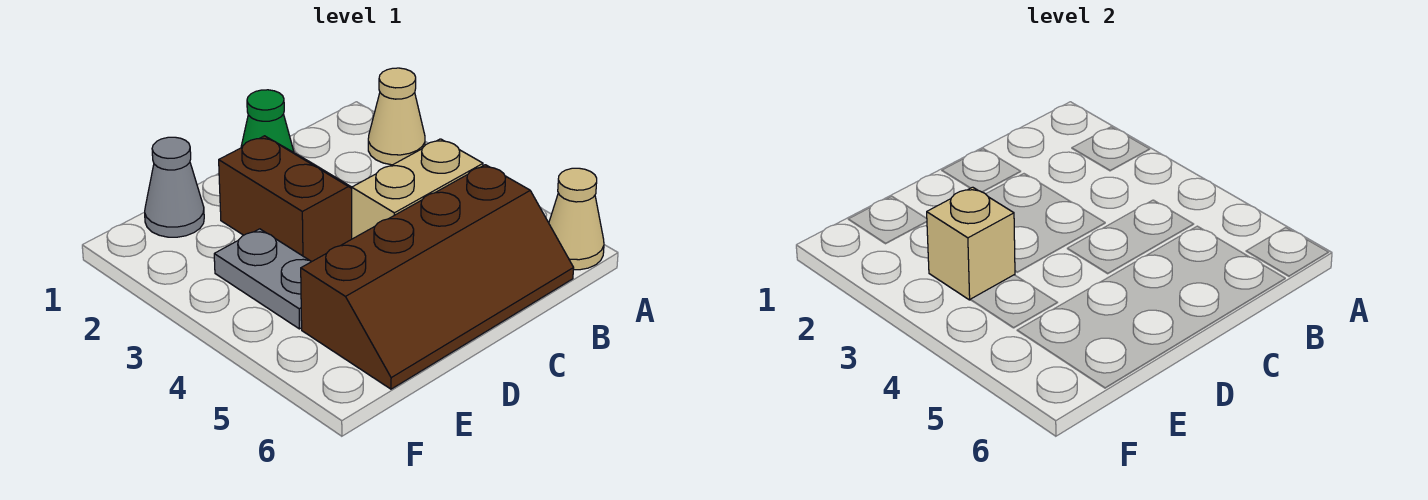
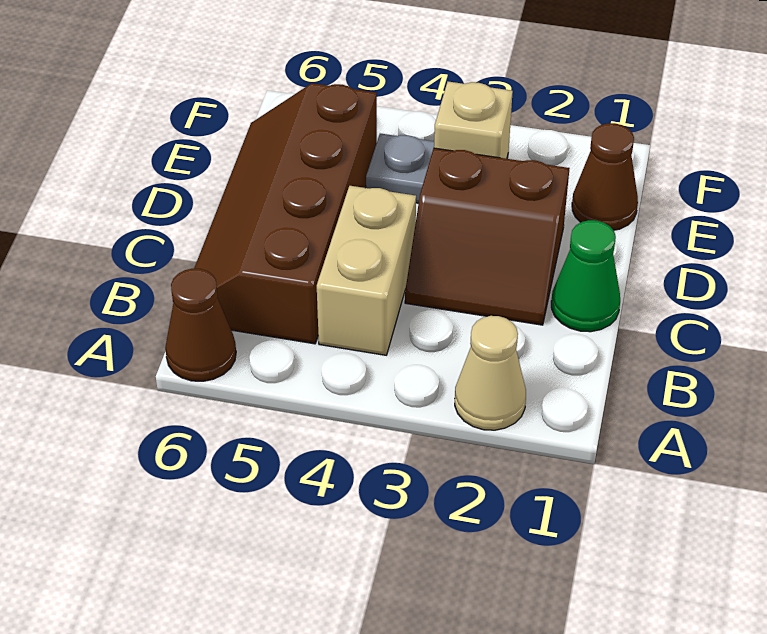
tan cone A6 level 1 -> brown cone A6 level 1
grey cone E1 level 1 -> brown cone E1 level 1

